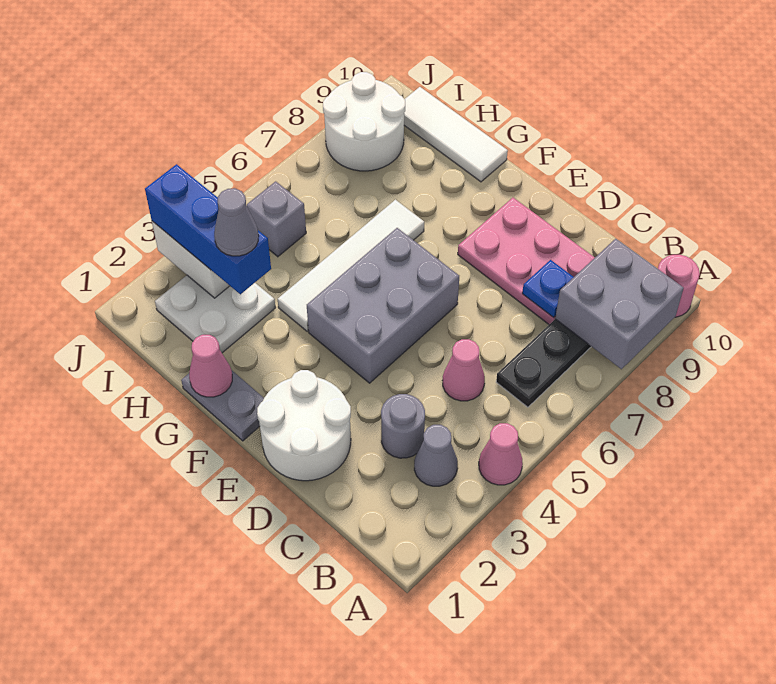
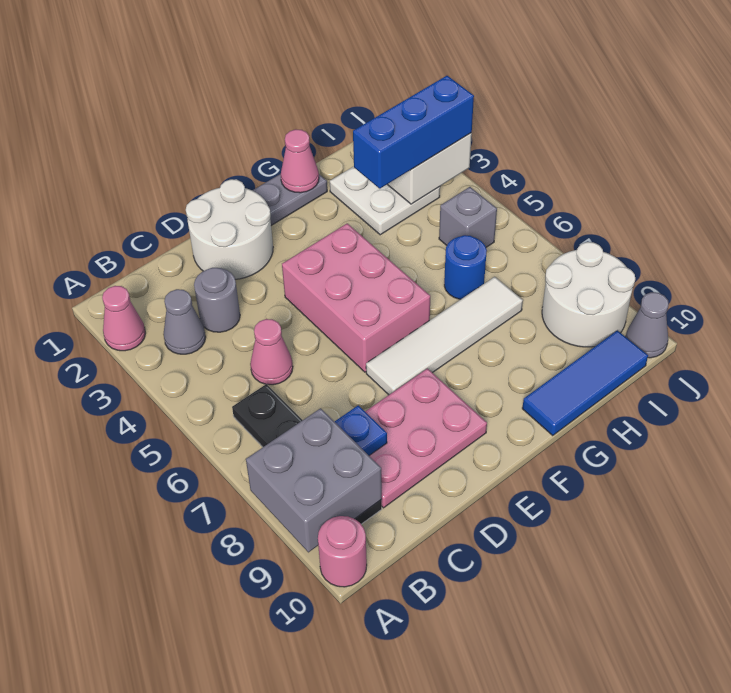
pink cone A4 level 1 -> pink cone A2 level 1
grey brick E4:F6 level 1 -> pink brick E4:F6 level 1
white tile G4:G7 level 1 -> white tile E7:H7 level 1
white tile G10:I10 level 1 -> blue tile G10:I10 level 1
grey cone H3 level 4 -> grey cone J10 level 1
none -> blue round brick H6 level 1

